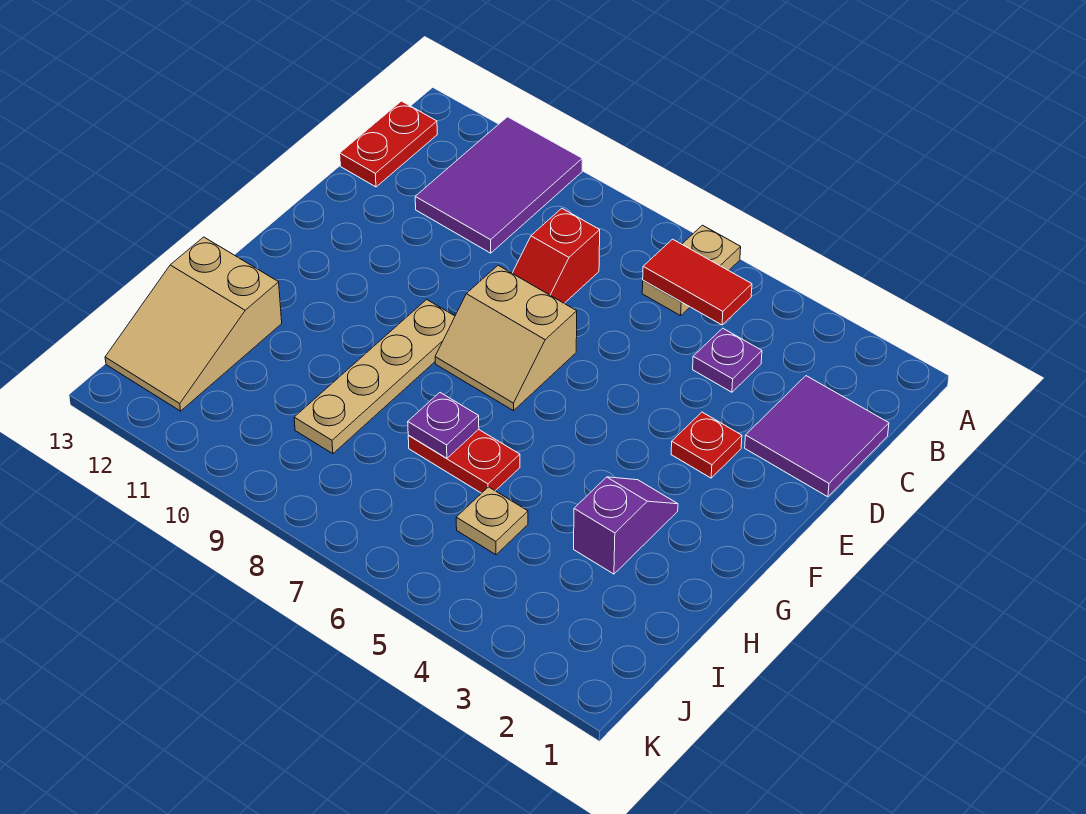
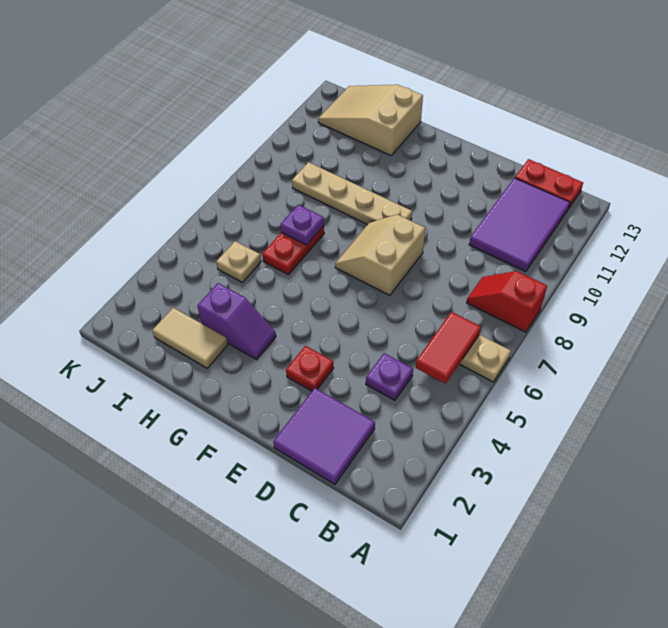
purple tile A10:C11 level 1 -> purple tile B10:C12 level 1
red slope C8:D8 level 1 top C -> red slope A8:B8 level 1 top A
none -> tan tile H2:I2 level 1

